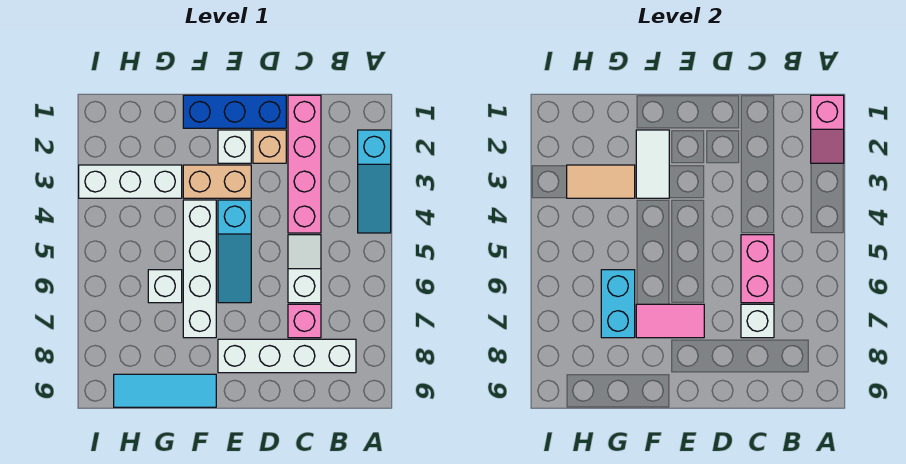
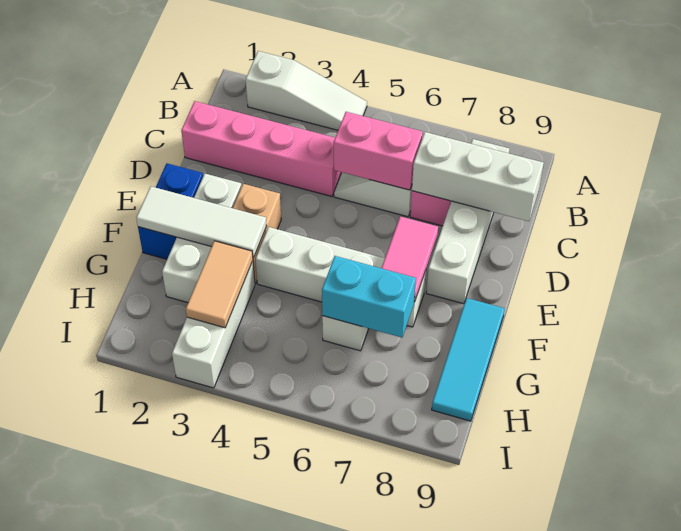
pink slope A1:A2 level 2 top 1 -> none
cyan slope A2:A4 level 1 top 2 -> white slope A2:A4 level 1 top 2
white brick C7 level 2 -> white brick C7:C9 level 2
blue brick D1:F1 level 1 -> blue brick E1:F1 level 1
tan brick D2 level 1 -> none
white brick E2 level 1 -> white brick E2:G2 level 1
cyan slope E4:E6 level 1 top 4 -> none
white tile F2:F3 level 2 -> white tile F1:F3 level 2

